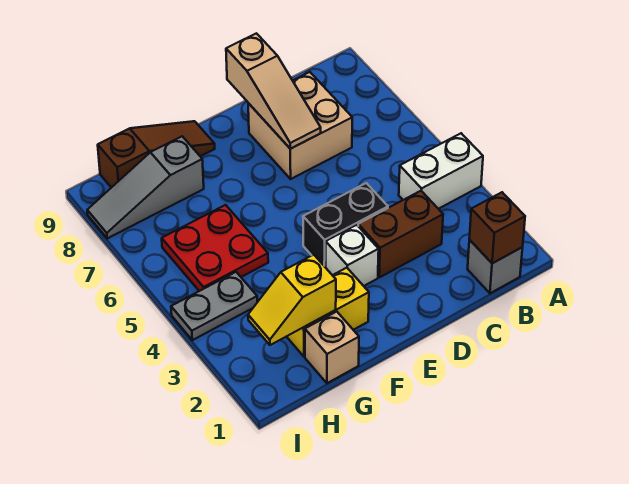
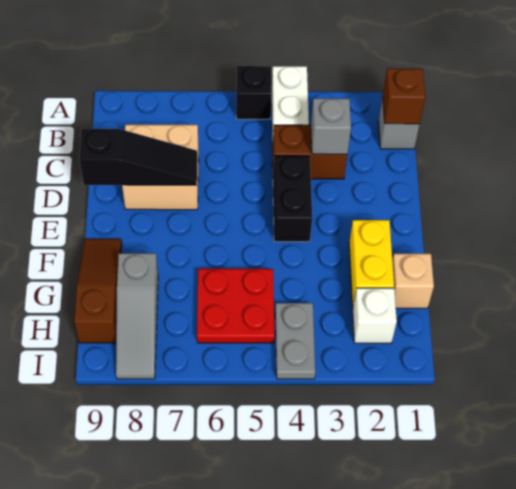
none -> black brick A5 level 1
brown brick C3:D3 level 1 -> brown brick C3:C4 level 1
none -> grey brick C3 level 2
tan slope D7:D9 level 2 top 9 -> black slope D7:D9 level 2 top 9
white brick E3 level 1 -> white brick H2 level 1
yellow slope G2:H2 level 2 top G -> none

